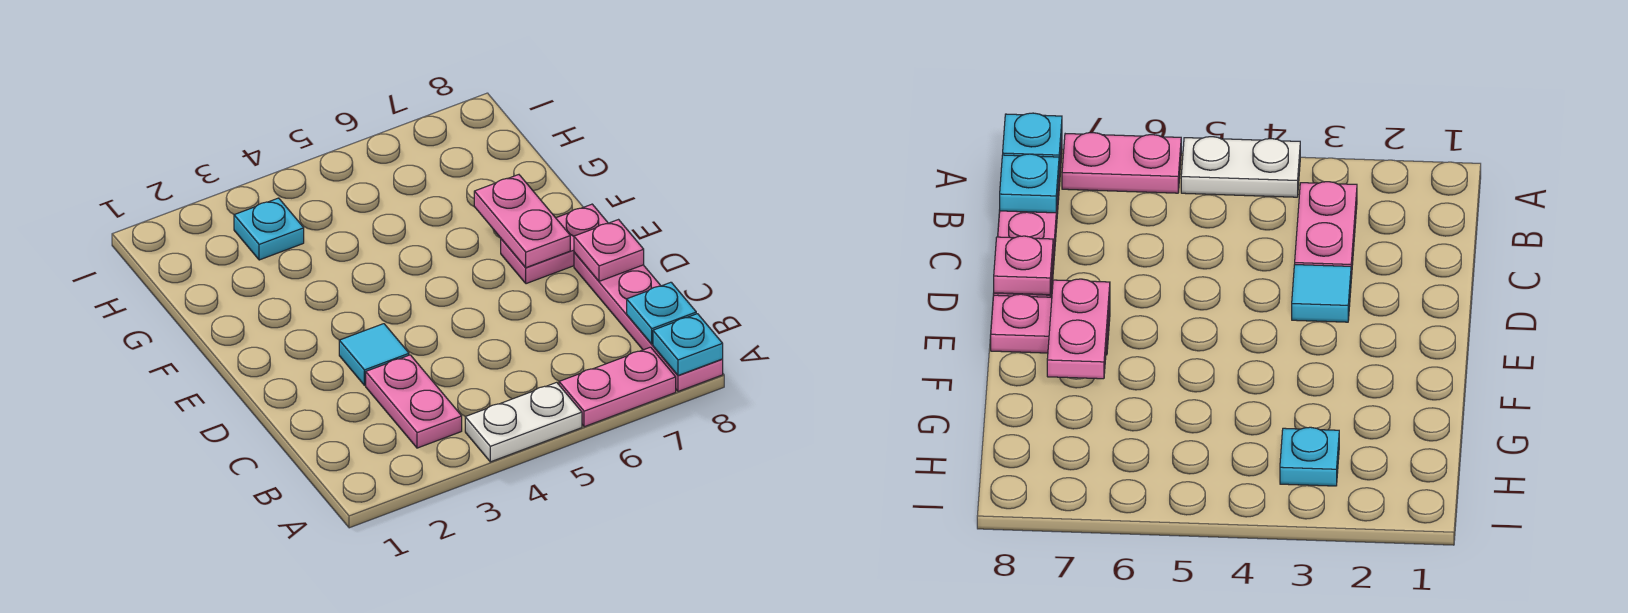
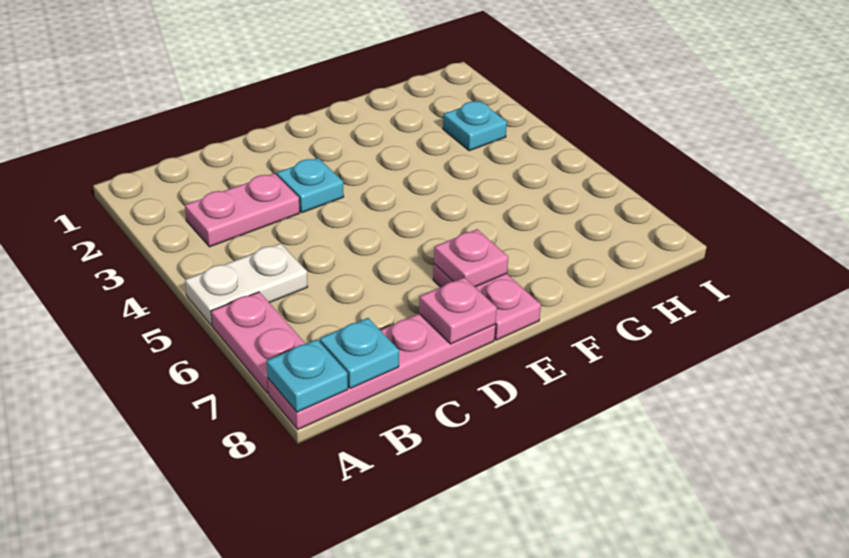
white plate A4:A5 level 1 -> white plate A5:B5 level 1
cyan tile D3 level 1 -> cyan plate D3 level 1
pink plate E7:F7 level 2 -> pink plate E7 level 2

